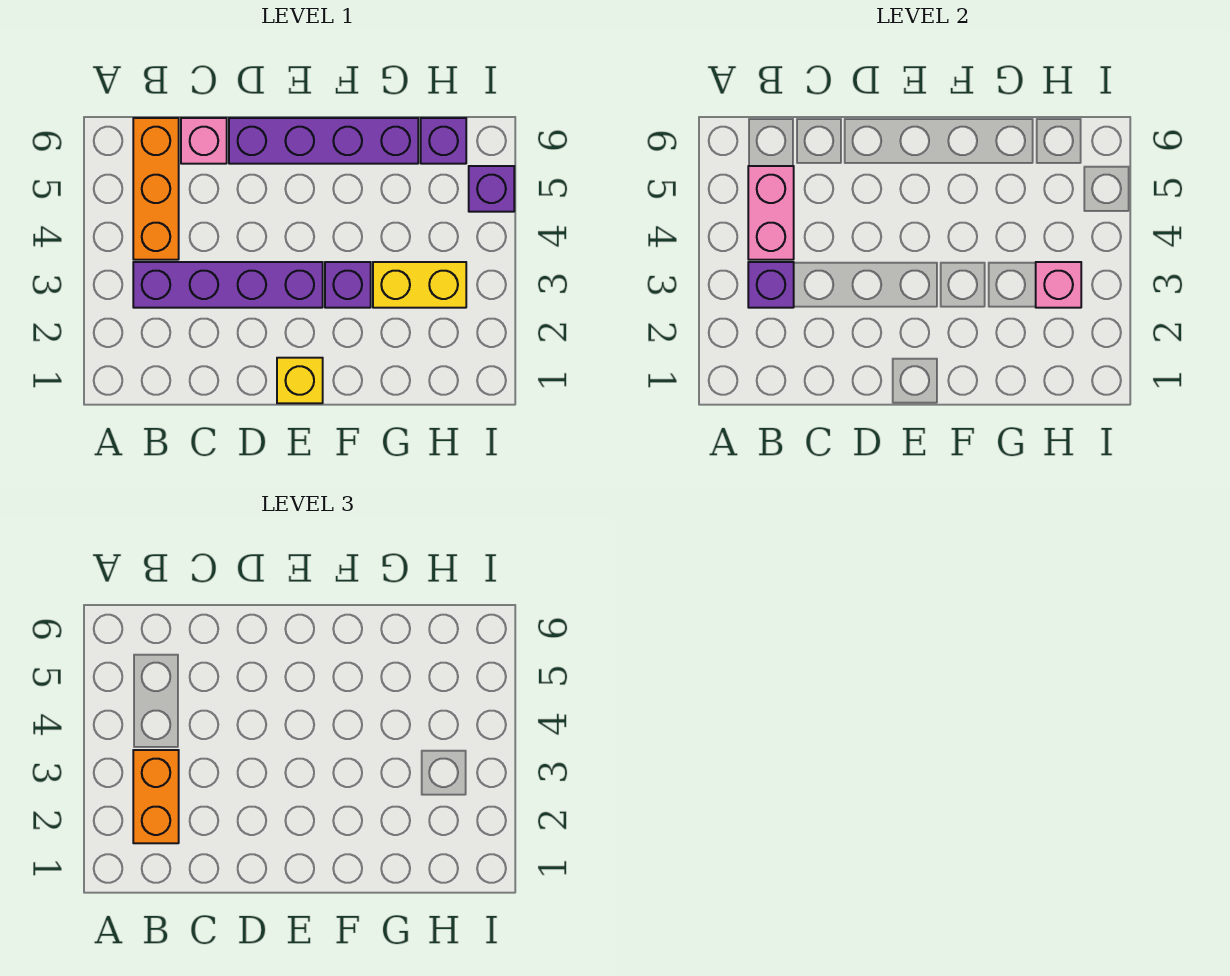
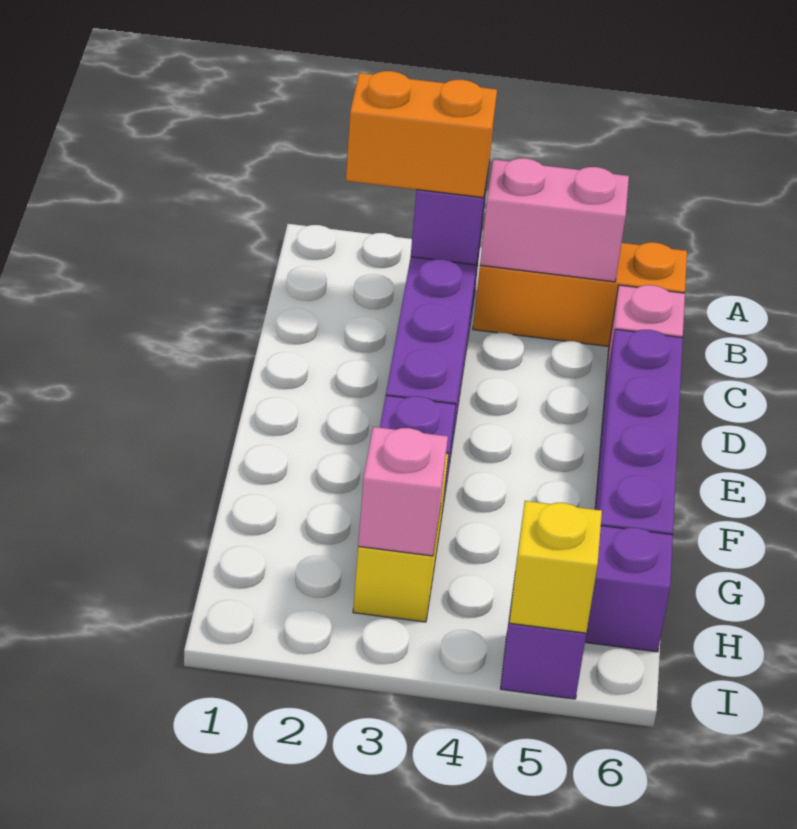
yellow brick E1 level 1 -> yellow brick I5 level 2

